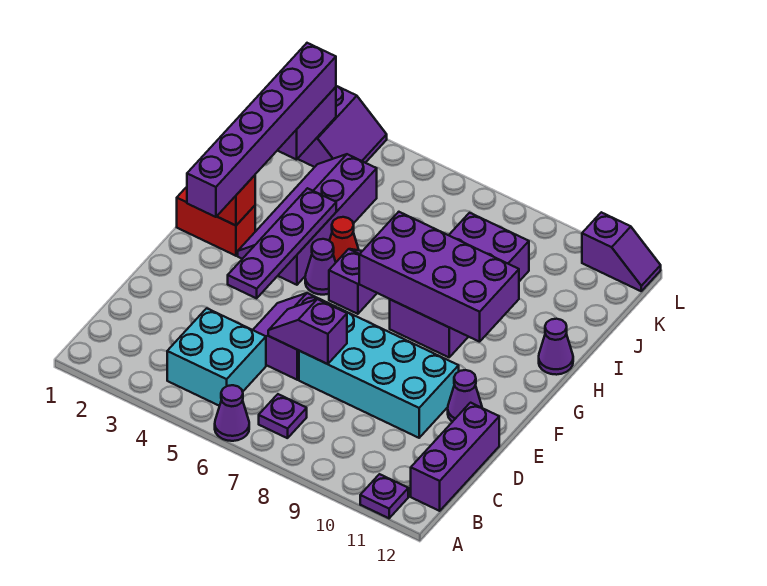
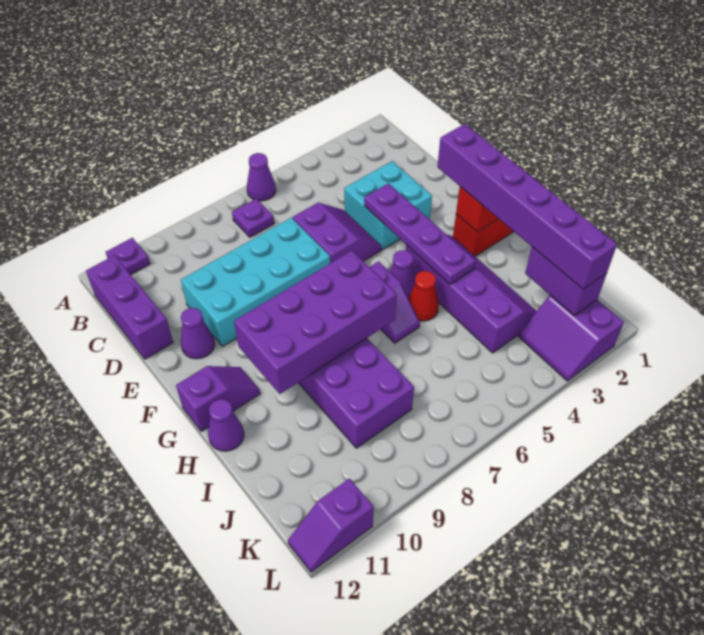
cyan brick B4:C5 level 1 -> cyan brick D3:E4 level 1
purple slope D6:D7 level 2 top 7 -> purple slope G11:G12 level 1 top 12

